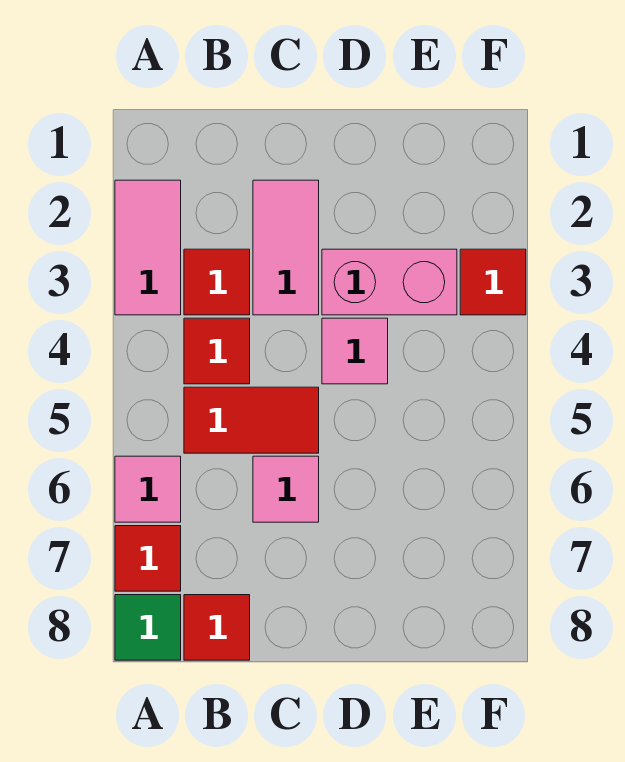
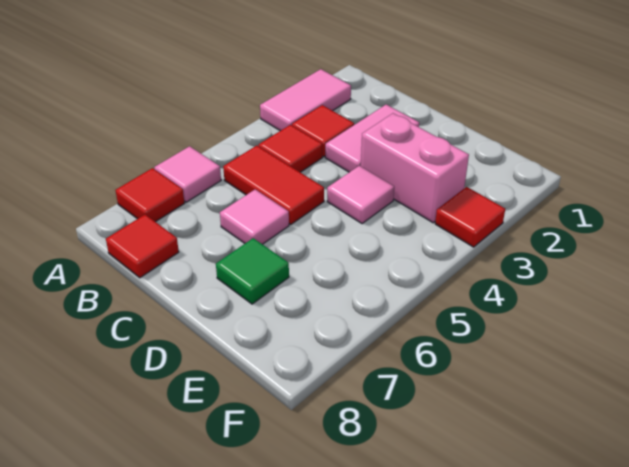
green tile A8 level 1 -> green tile D7 level 1

